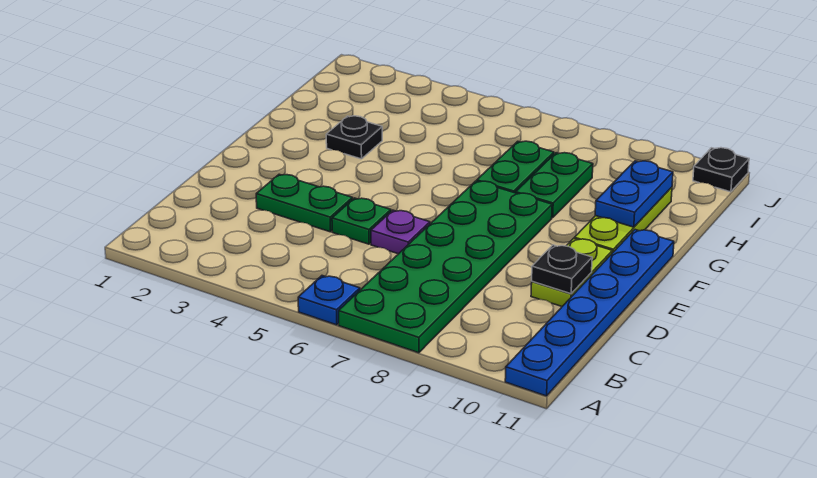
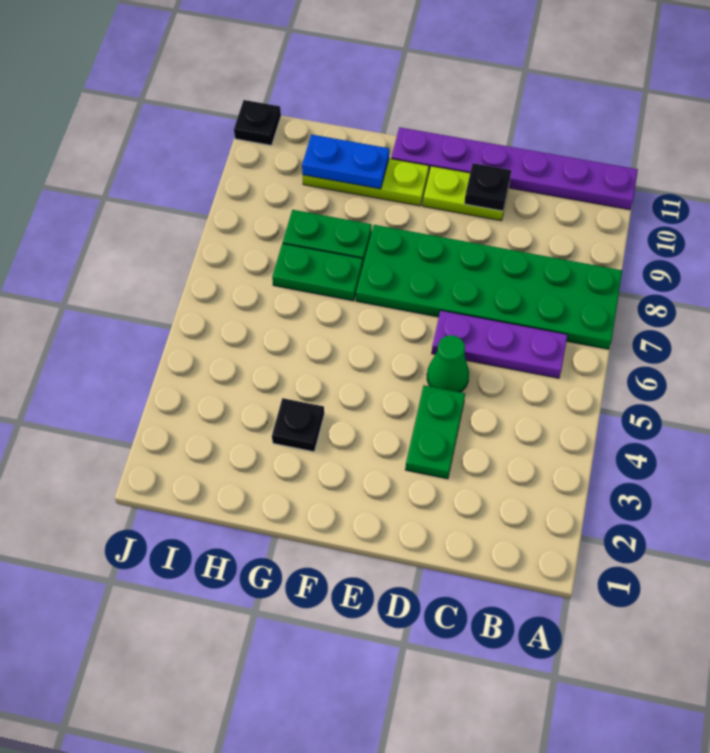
blue plate A6 level 1 -> none
blue plate A11:F11 level 1 -> purple plate A11:F11 level 1
green plate D5 level 1 -> green cone D5 level 1
purple plate D6 level 1 -> purple plate B6:D6 level 1

